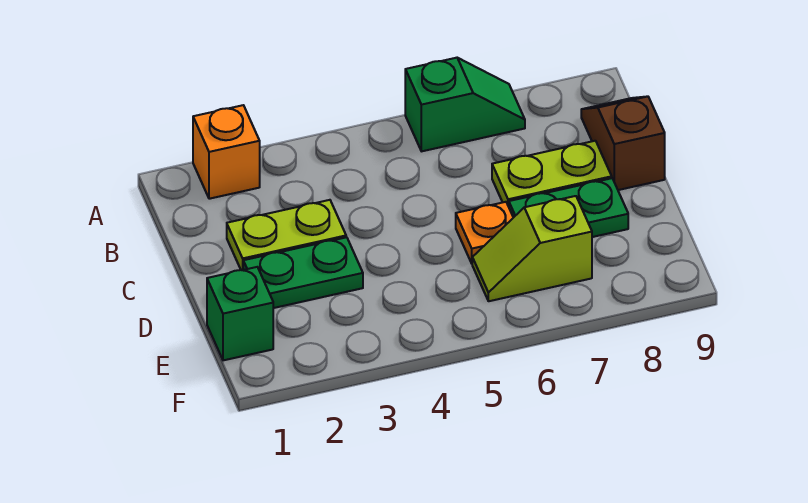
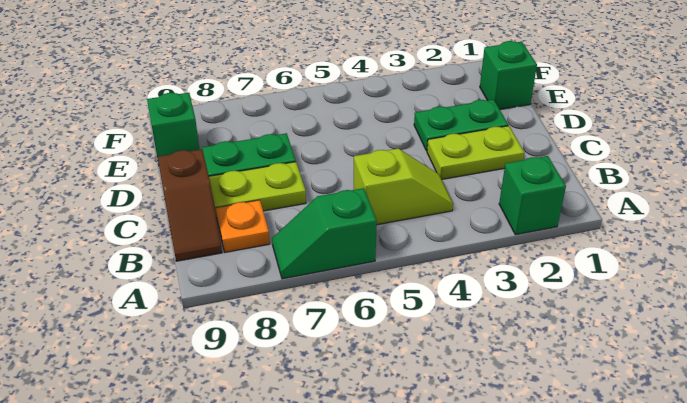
orange brick A2 level 1 -> green brick A2 level 1
orange plate D6 level 1 -> orange plate B8 level 1
lime slope E6:E7 level 1 top 7 -> lime slope B4:B5 level 1 top 5
none -> green brick E9 level 1

